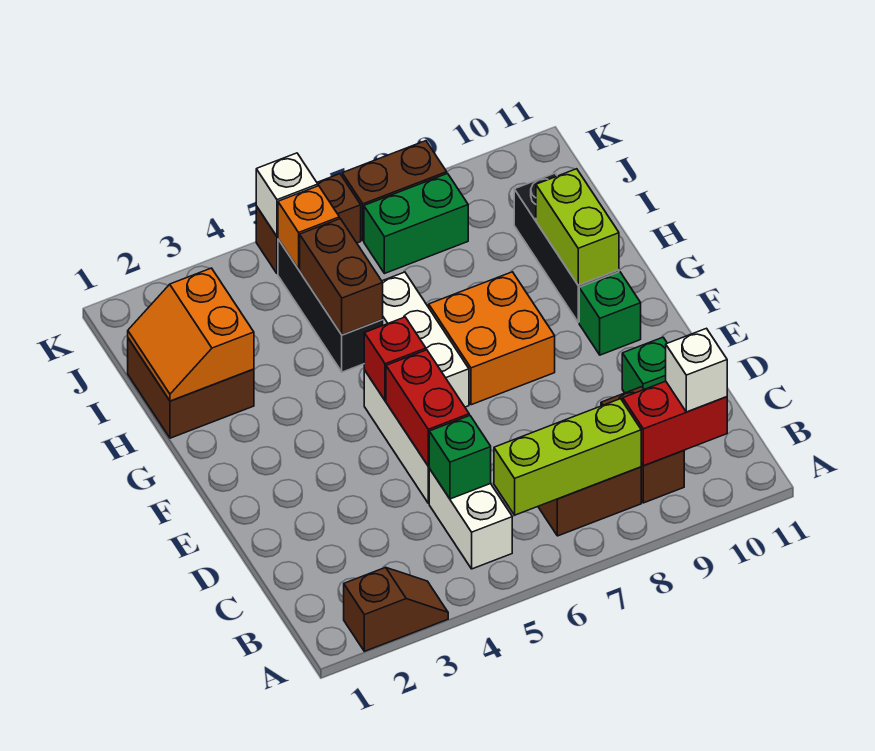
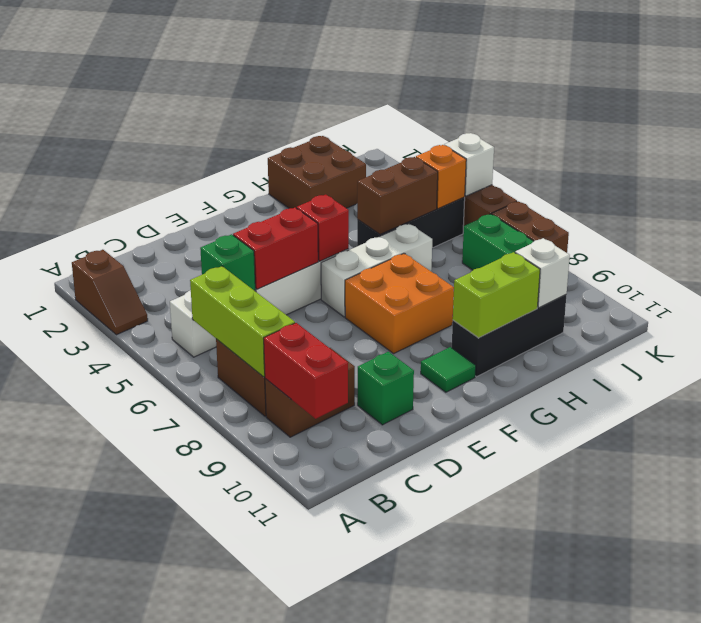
white brick B10 level 3 -> white brick I10 level 2
green brick F10 level 1 -> green tile F10 level 1
orange slope H1:I2 level 2 top 2 -> none

